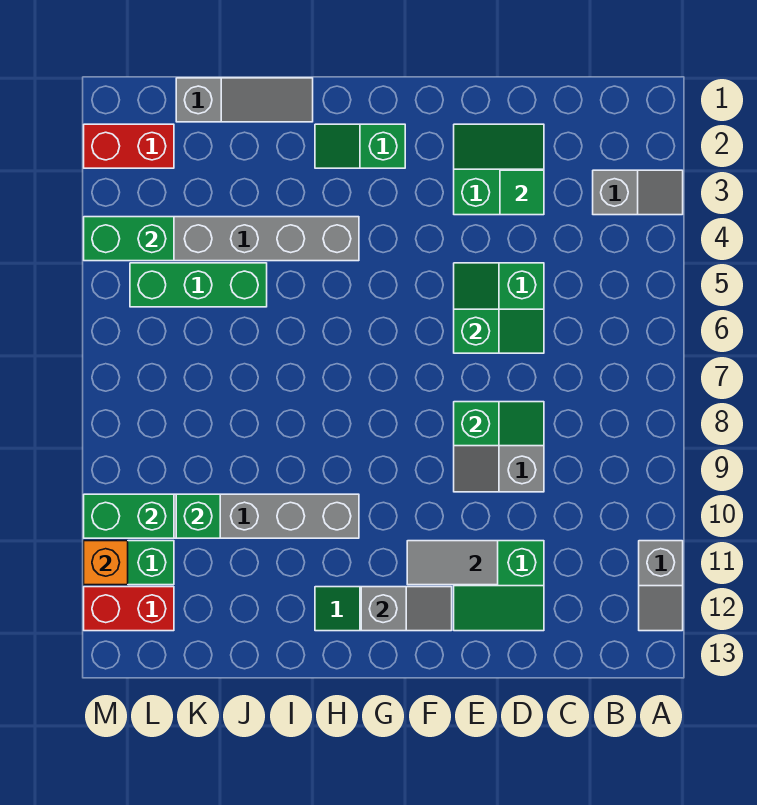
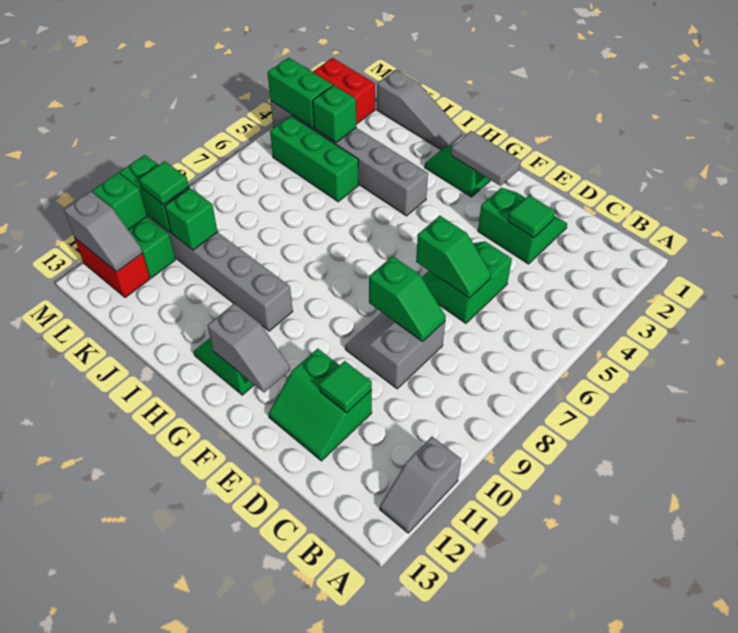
grey slope A3:B3 level 1 top B -> grey slope L12:M12 level 2 top M
none -> green tile D11 level 2
grey tile E11:F11 level 2 -> grey tile F2:G2 level 2
none -> green brick K4 level 2
none -> green tile L10 level 3
orange brick M11 level 2 -> green brick M11 level 2

